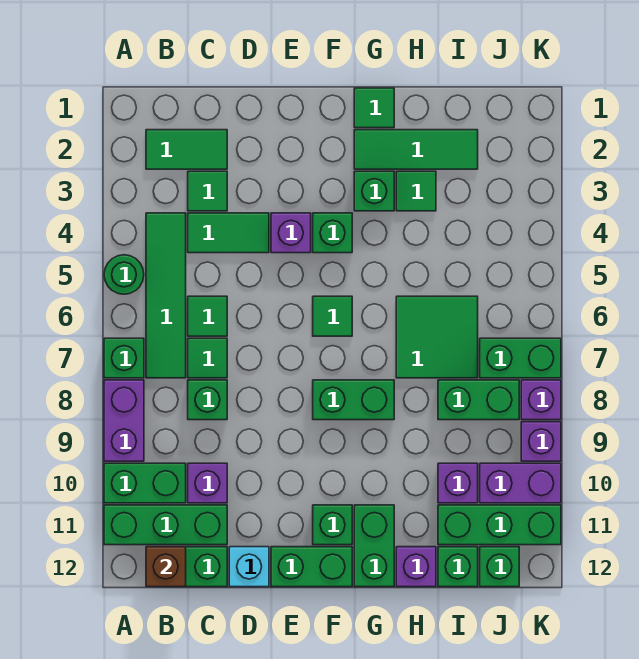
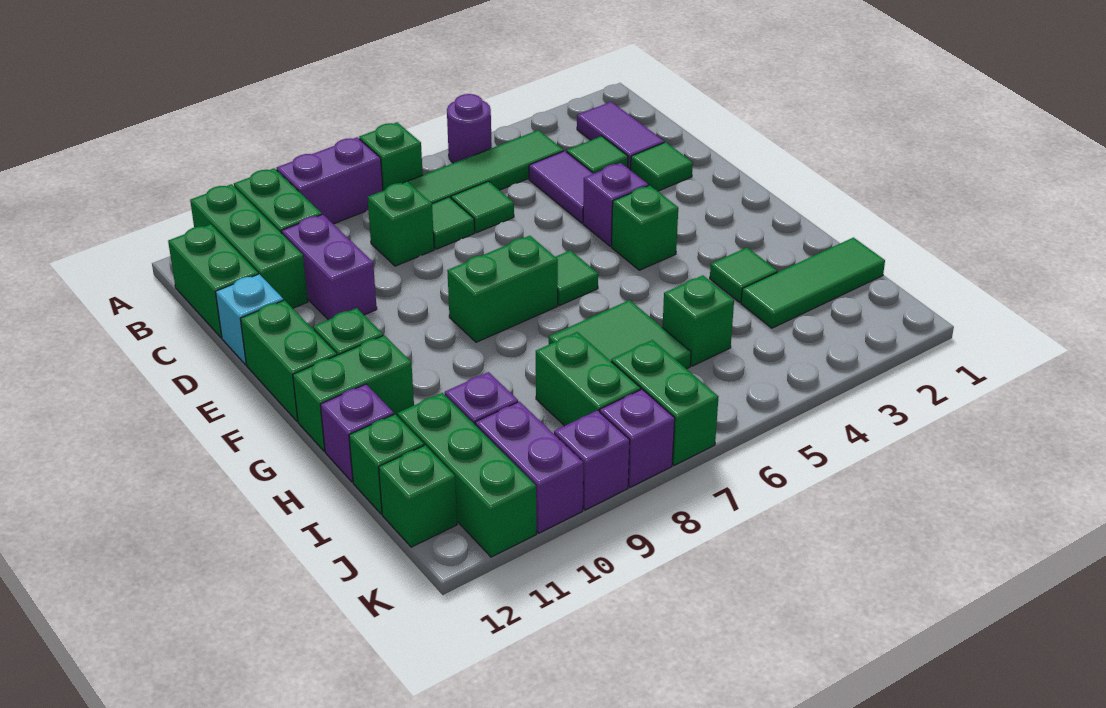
green round brick A5 level 1 -> purple round brick A5 level 1
green tile B2:C2 level 1 -> purple tile B2:C2 level 1
brown brick B12 level 2 -> none
green tile C4:D4 level 1 -> purple tile C4:D4 level 1
purple brick C10 level 1 -> purple brick C10:D10 level 1
green brick F8:G8 level 1 -> green brick F7:F8 level 1
green tile G1 level 1 -> green tile D2 level 1
green tile G2:I2 level 1 -> green tile I1:I3 level 1
green brick G3 level 1 -> green brick I5 level 1

